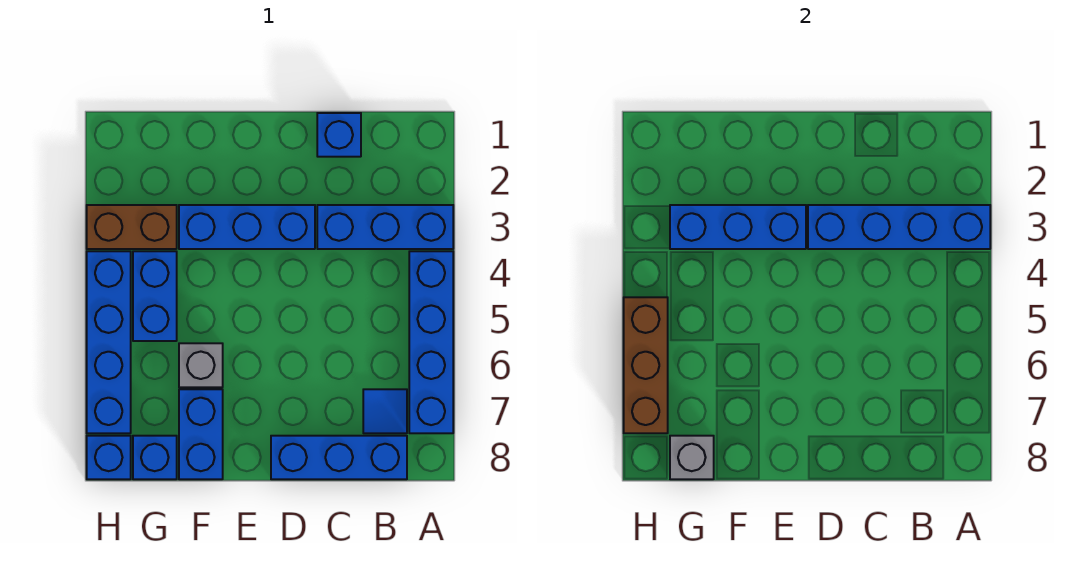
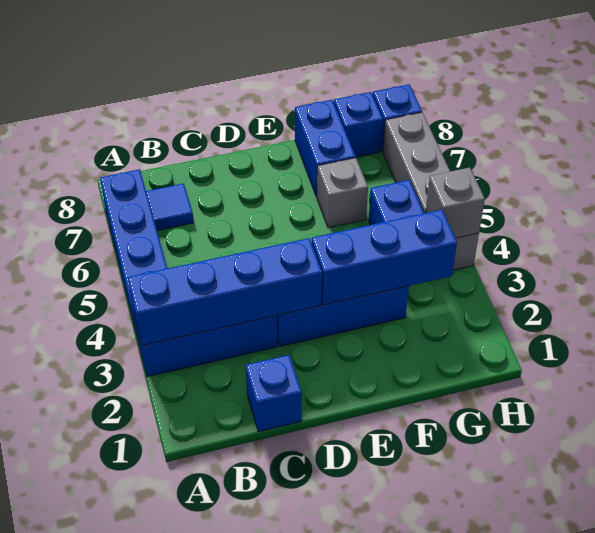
blue brick B8:D8 level 1 -> none
brown brick G3:H3 level 1 -> none
grey brick G8 level 2 -> grey brick H4 level 2
blue brick H4:H7 level 1 -> grey brick H4:H7 level 1
brown brick H5:H7 level 2 -> none

